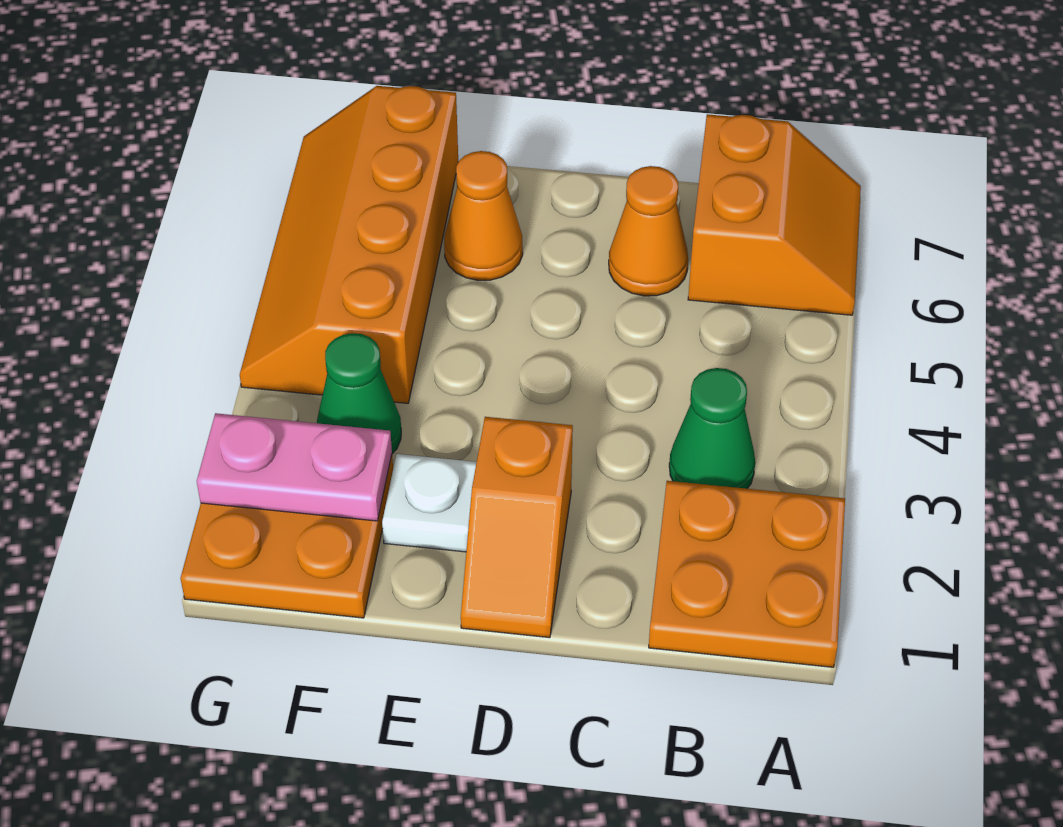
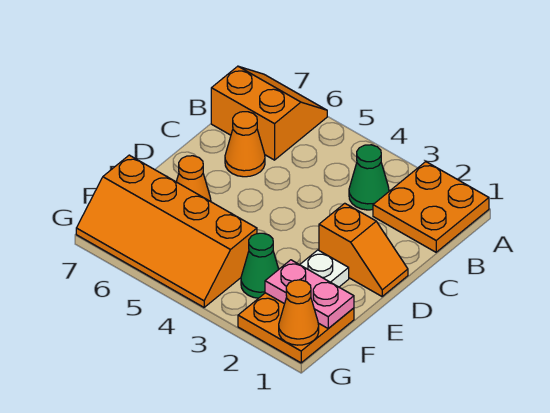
pink plate F2:G2 level 2 -> pink plate F1:F2 level 2
none -> orange cone G1 level 2

